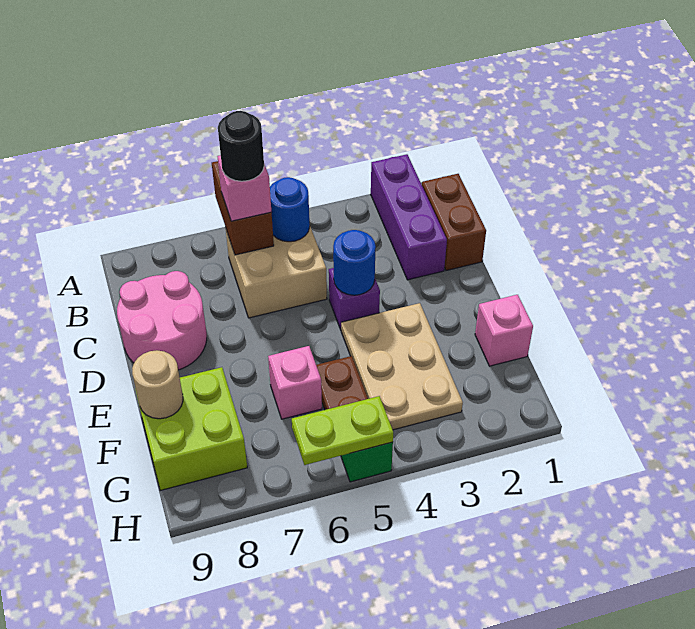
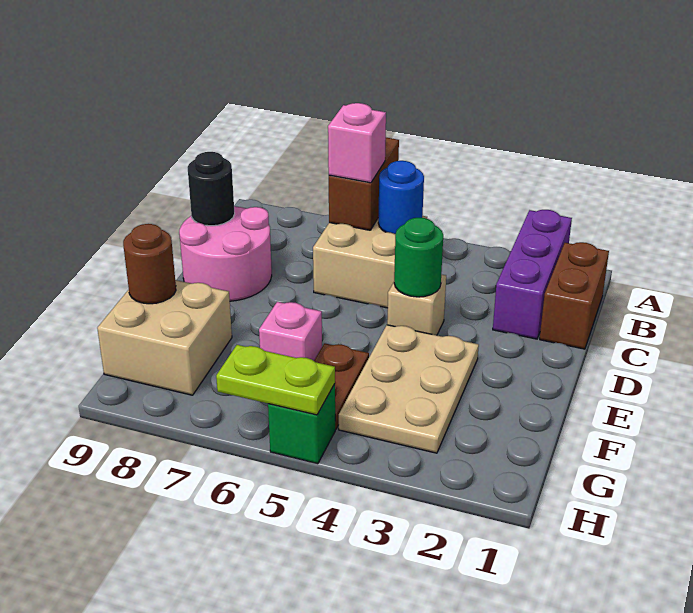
black round brick B6 level 4 -> black round brick C9 level 2
purple brick D4 level 1 -> tan brick D4 level 1
blue round brick D4 level 2 -> green round brick D4 level 2
pink brick F1 level 1 -> none
lime brick F8:G9 level 1 -> tan brick F8:G9 level 1
tan round brick F9 level 2 -> brown round brick F9 level 2

